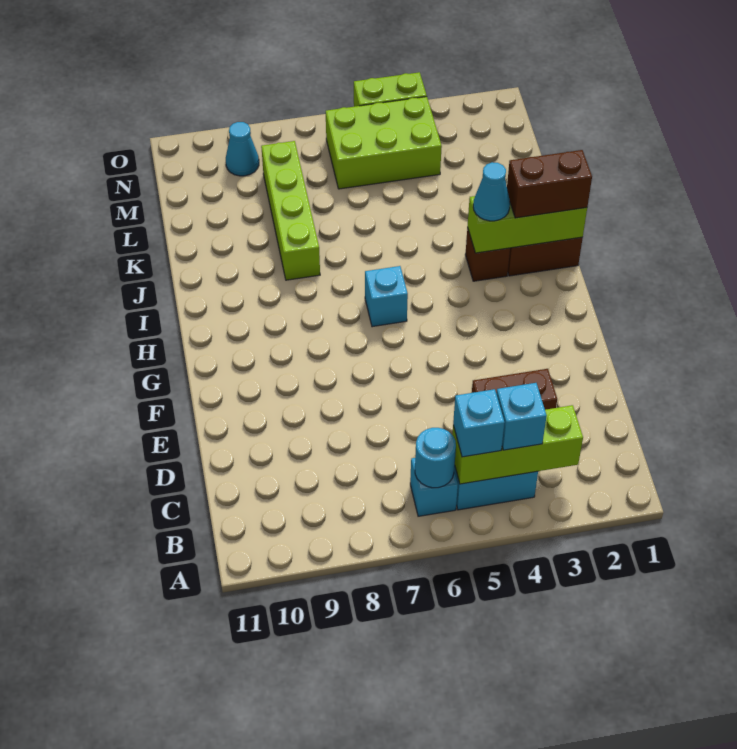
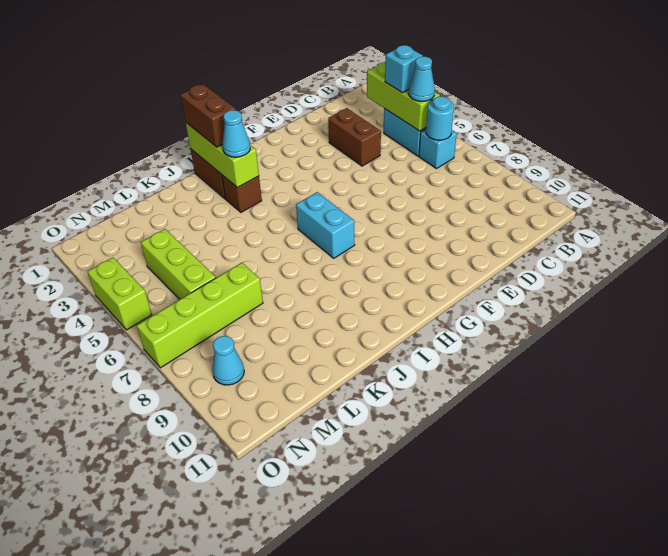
cyan brick B5 level 3 -> cyan cone B5 level 3
cyan brick H6 level 1 -> cyan brick H6:H7 level 1
lime brick J8:M8 level 1 -> lime brick L7:O7 level 1
lime brick M4:N6 level 1 -> lime brick M4:M6 level 1

